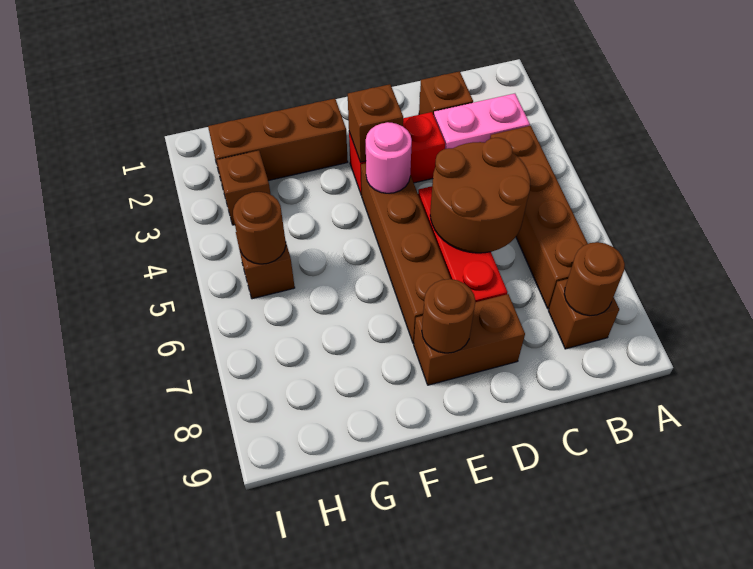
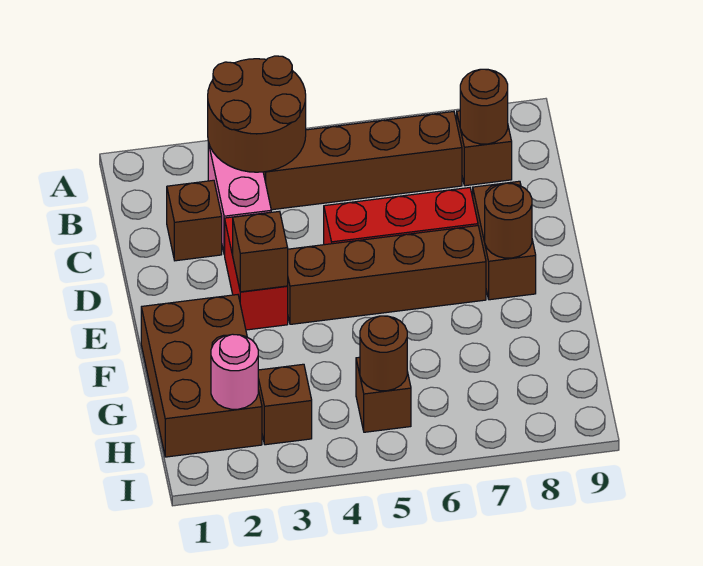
brown round brick C5:D6 level 2 -> brown round brick A3:B4 level 2
pink round brick E4 level 2 -> pink round brick H2 level 2
brown brick F2:H2 level 1 -> brown brick F1:H2 level 1

